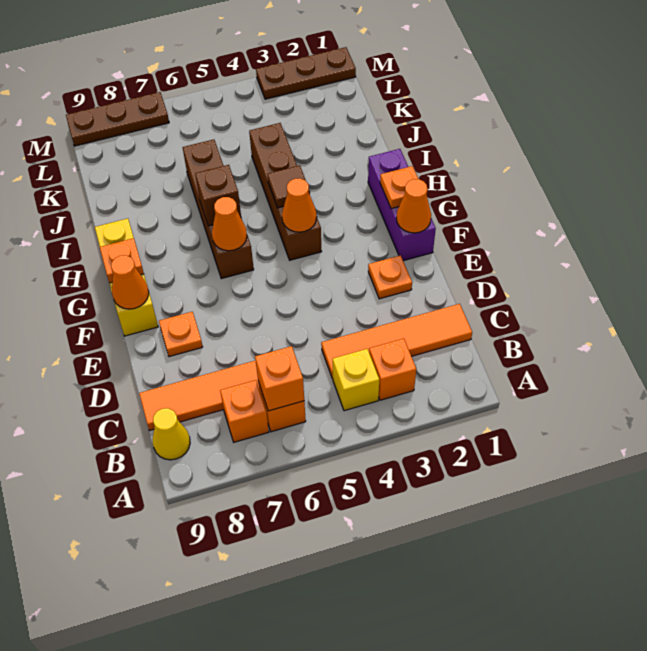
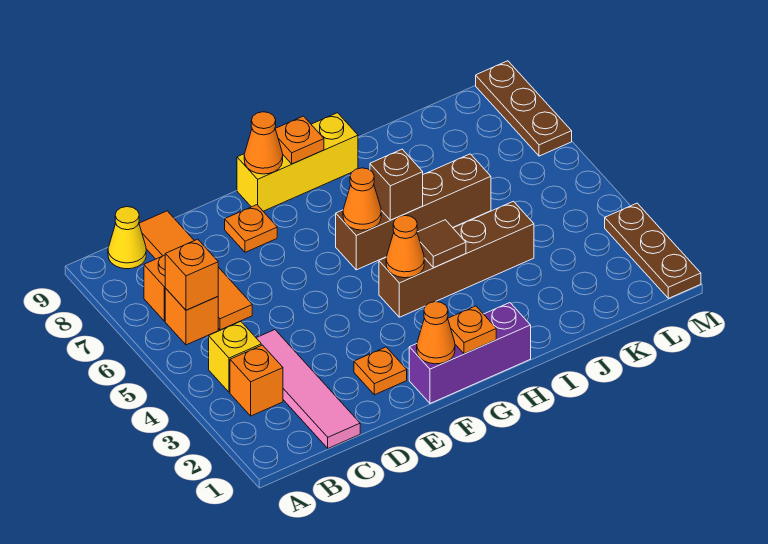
orange tile C1:C4 level 1 -> pink tile C1:C4 level 1

